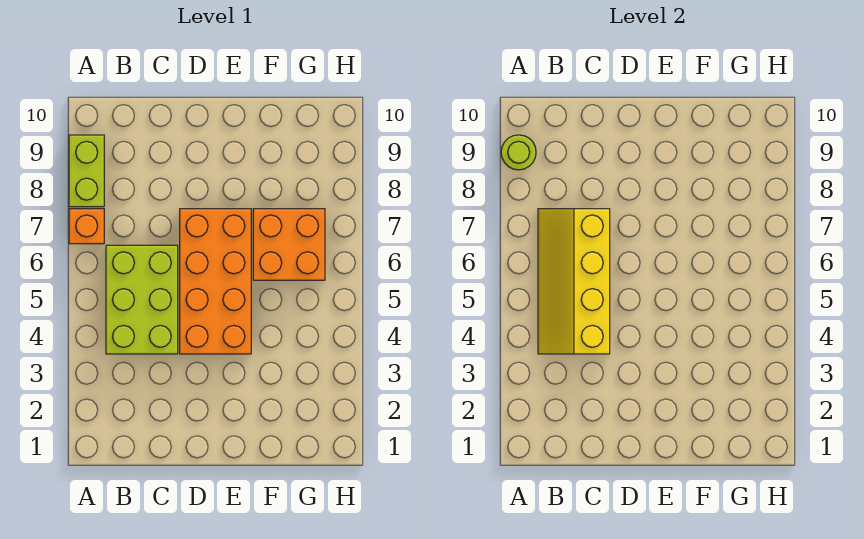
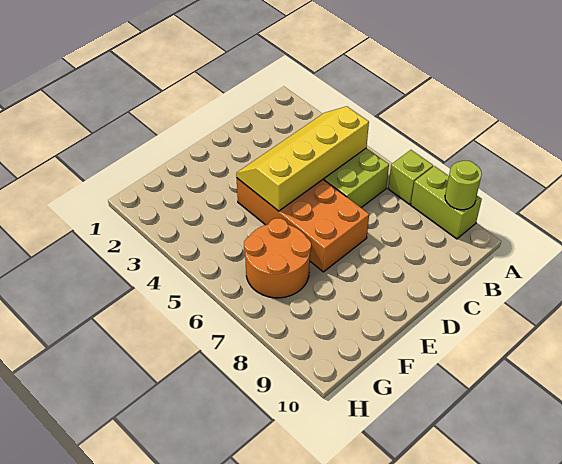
orange brick A7 level 1 -> lime brick A7 level 1
yellow slope B4:C7 level 2 top C -> yellow slope B4:E5 level 2 top 5
orange brick F6:G7 level 1 -> orange round brick F6:G7 level 1

